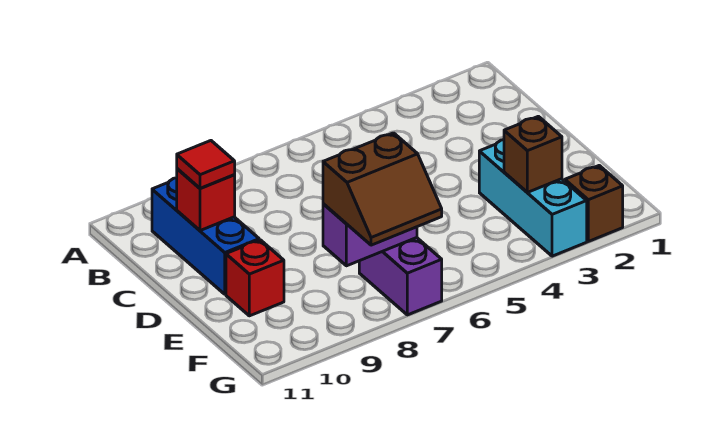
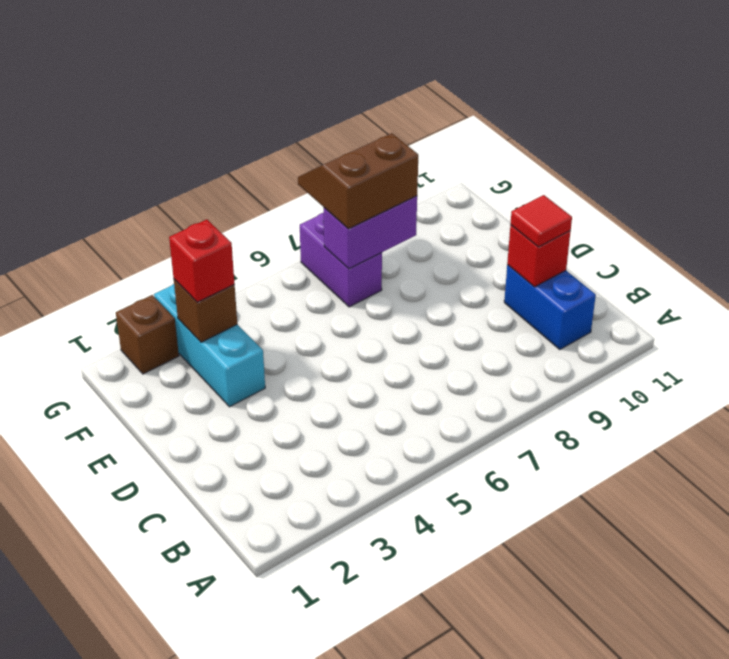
blue brick B10:D10 level 1 -> blue brick B10:C10 level 1
red brick E10 level 1 -> red brick F3 level 3

